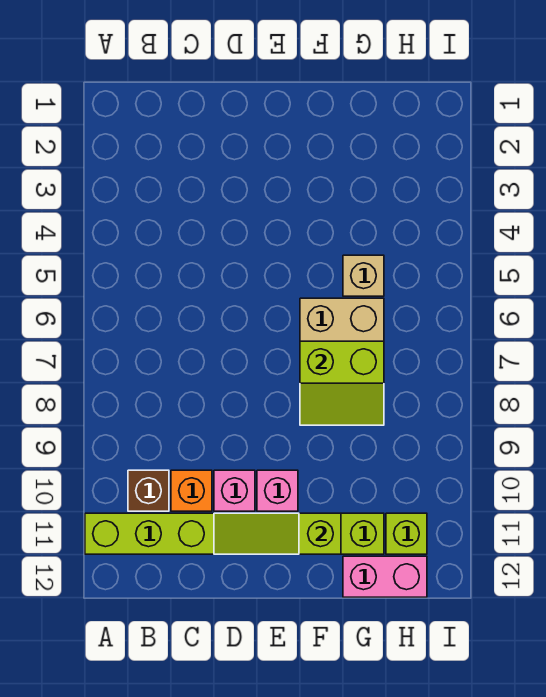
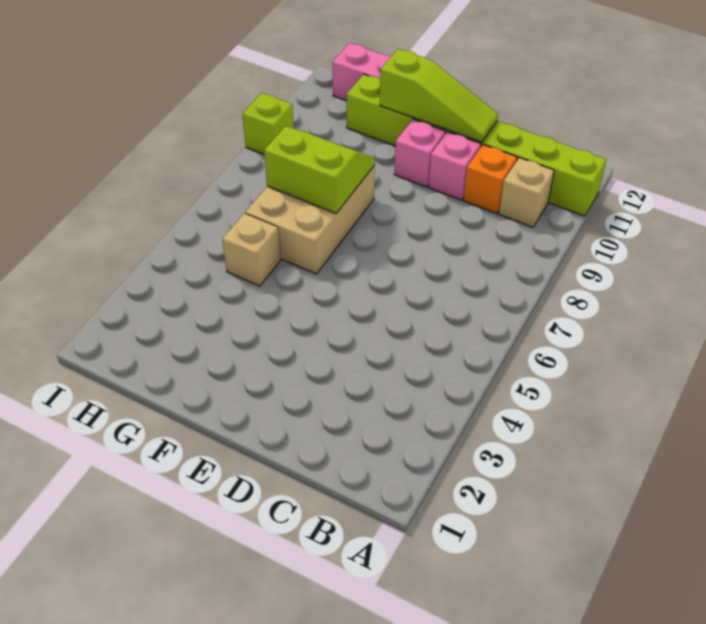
brown brick B10 level 1 -> tan brick B10 level 1
lime brick H11 level 1 -> lime brick I9 level 1

